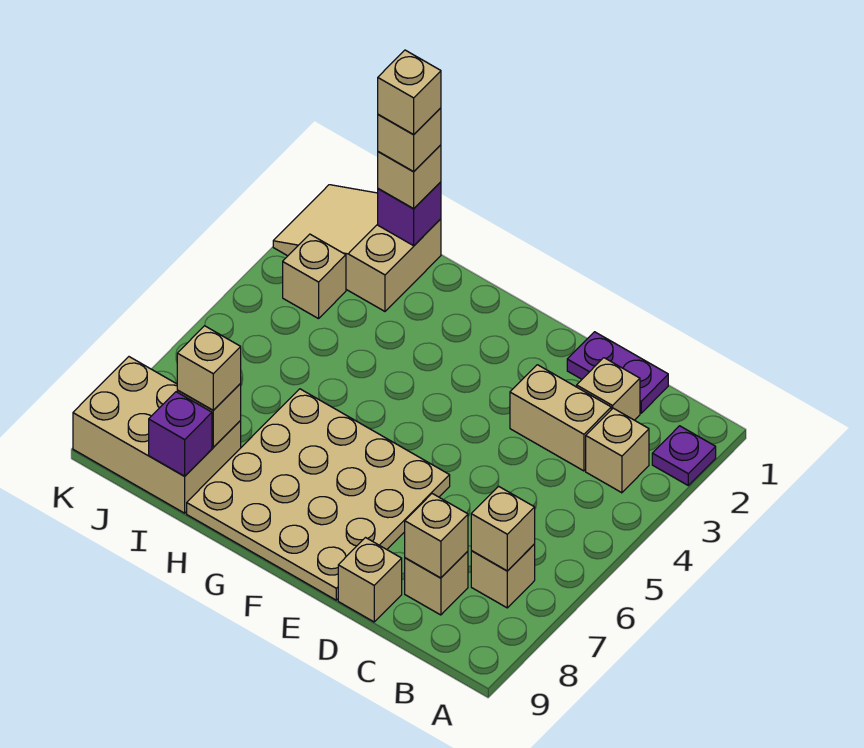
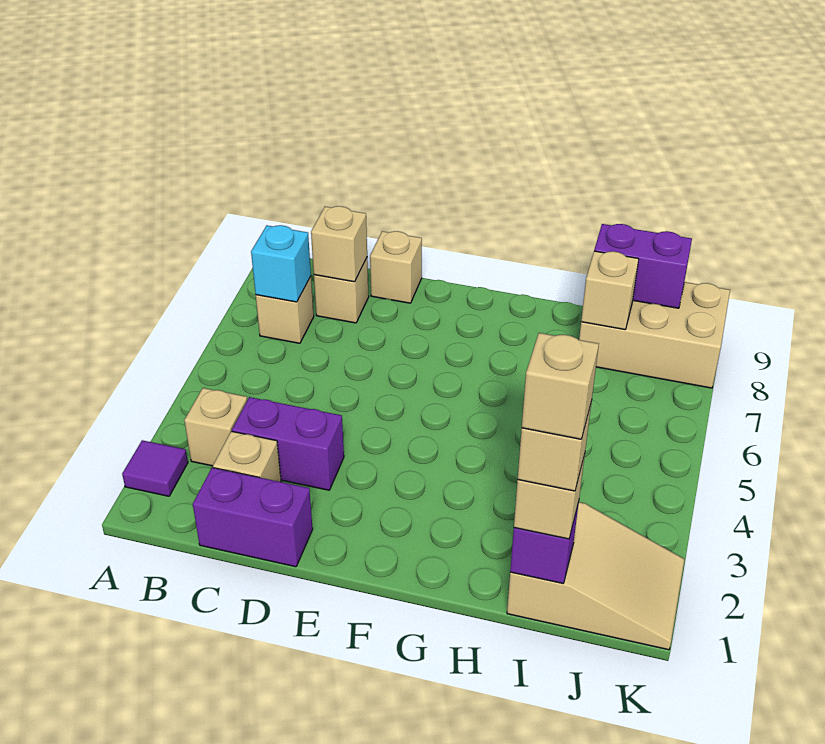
purple plate A2 level 1 -> purple tile A2 level 1
tan brick B7 level 2 -> cyan brick B7 level 2
purple plate C1:D1 level 1 -> purple brick C1:D1 level 1
tan brick C3:D3 level 1 -> purple brick C3:D3 level 1
tan plate E6:H9 level 1 -> none
tan brick I8 level 3 -> none
purple brick I9 level 2 -> purple brick I9:J9 level 2
tan brick J3 level 1 -> none

